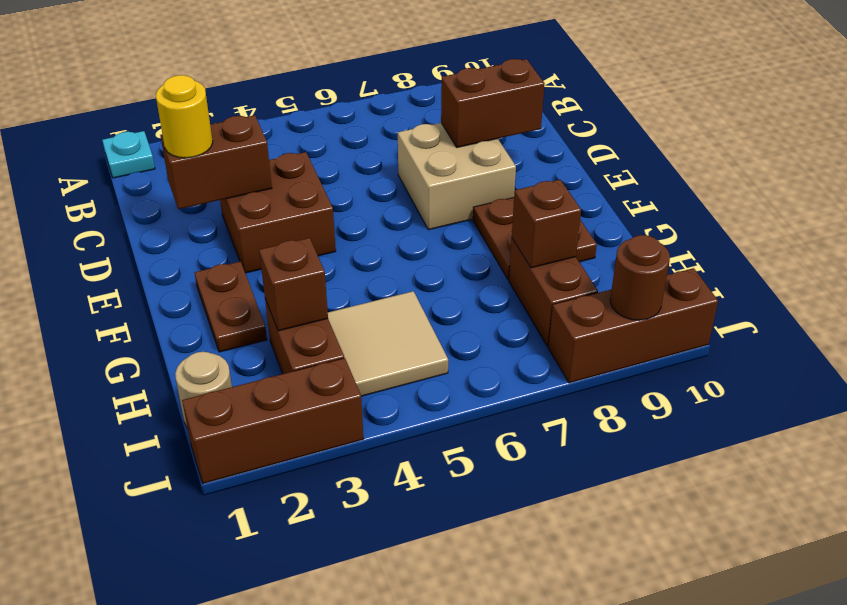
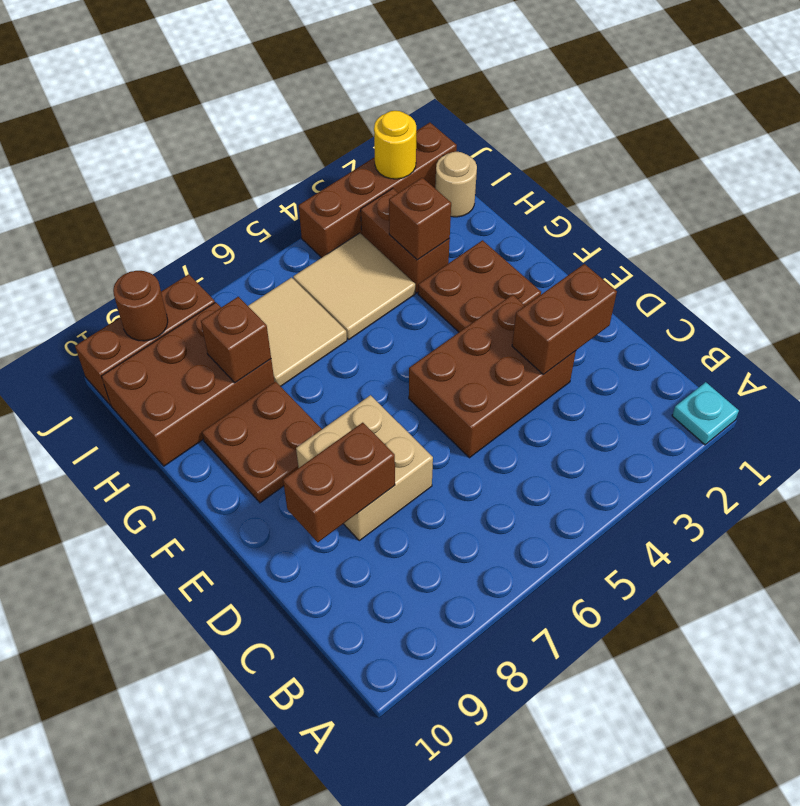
yellow round brick D2 level 3 -> yellow round brick J2 level 2
brown brick D3:E4 level 1 -> brown brick D3:E5 level 1
brown plate F2:G2 level 1 -> brown plate F2:G3 level 1
none -> tan tile H6:I7 level 1
brown brick H8:I8 level 1 -> brown brick H8:I10 level 1
brown brick J1:J3 level 1 -> brown brick J1:J4 level 1

